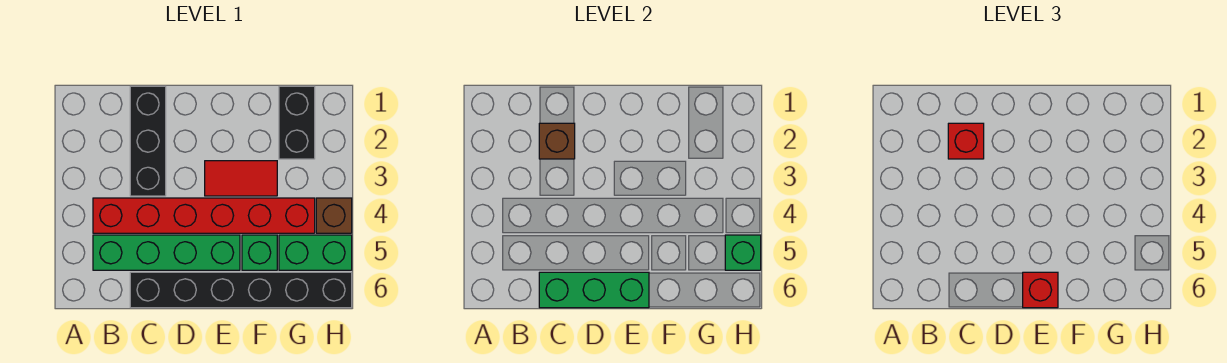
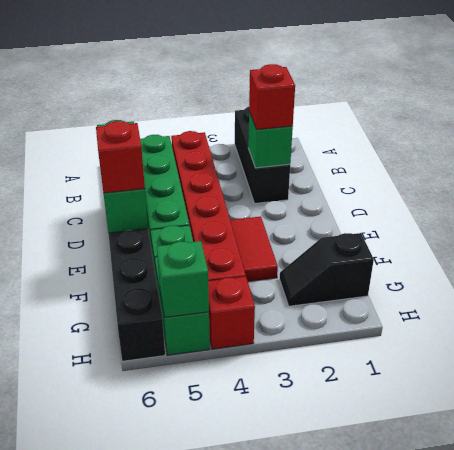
black brick C1:C3 level 1 -> black brick A2:C2 level 1
brown brick C2 level 2 -> green brick C2 level 2
black brick G1:G2 level 1 -> black slope G1:G2 level 1 top 1
brown brick H4 level 1 -> red brick H4 level 1

